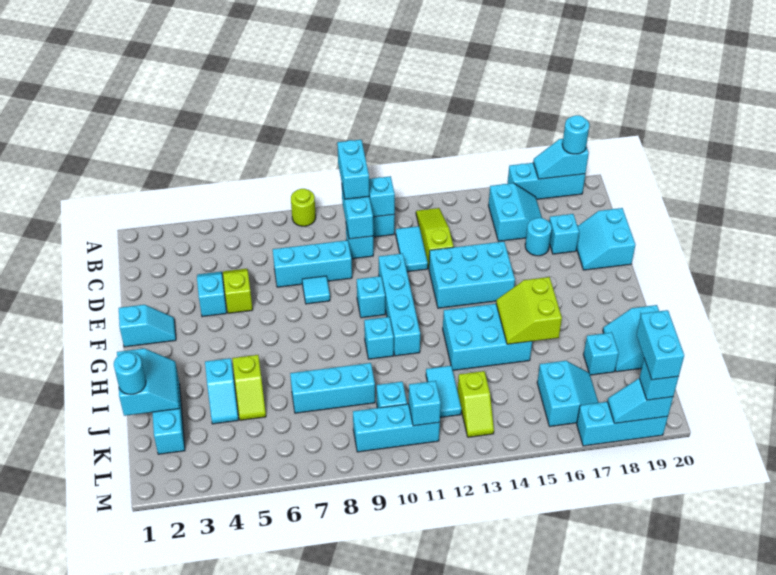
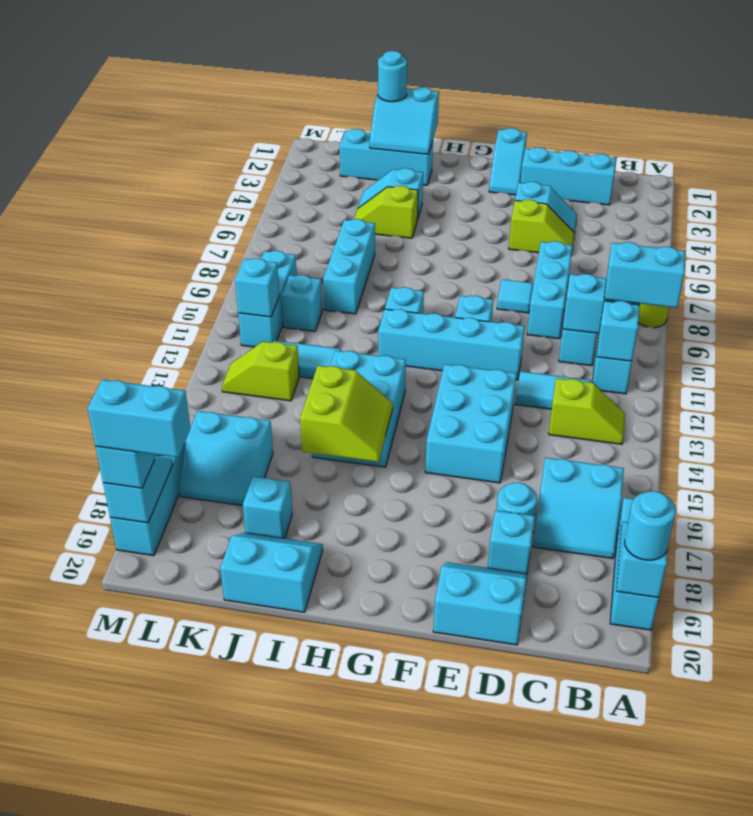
lime slope B13:D13 level 1 top D -> lime slope B13:C13 level 1 top C
none -> cyan brick C2:E2 level 1
lime slope H15:I16 level 2 top 16 -> lime slope H15:I16 level 2 top I

